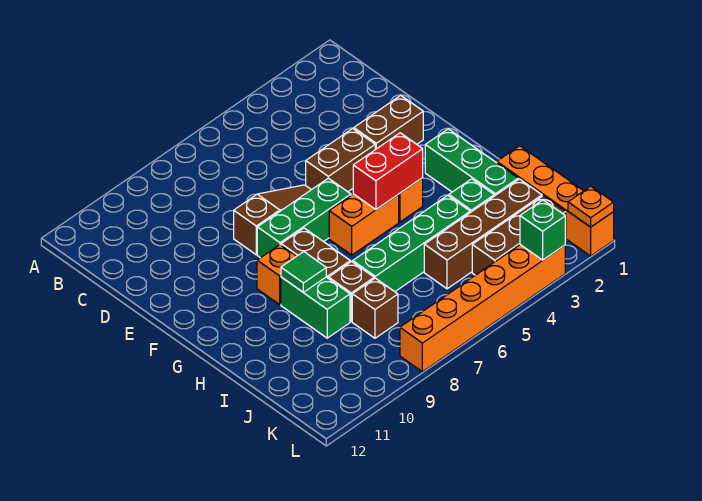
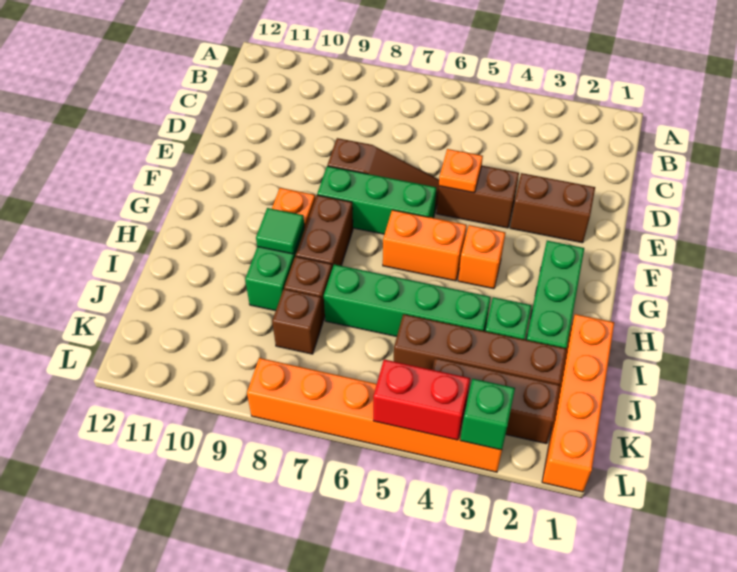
red brick G4:G5 level 2 -> red brick L4:L5 level 2
orange plate L1 level 2 -> orange plate E5 level 2

